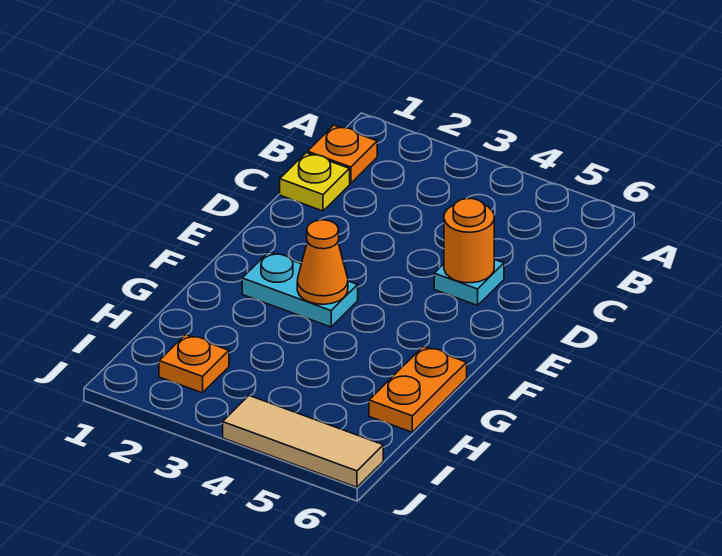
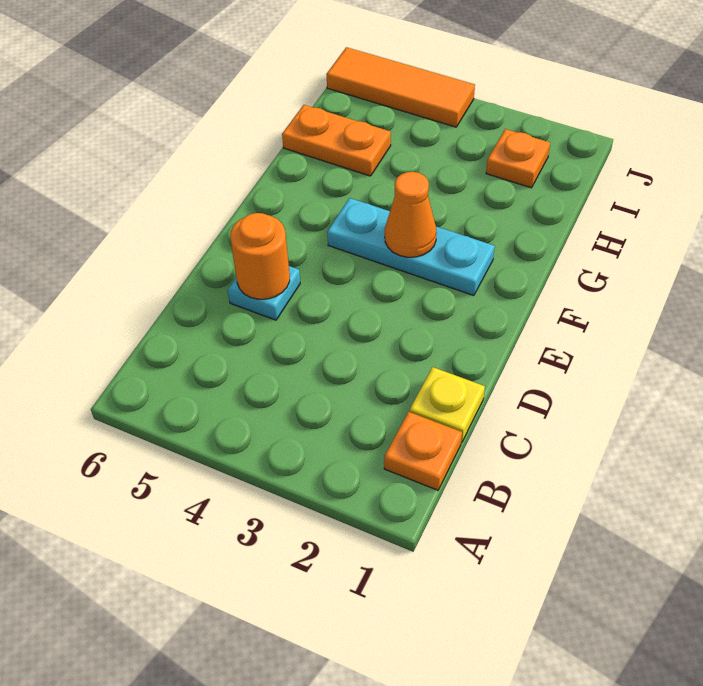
cyan plate F2:F3 level 1 -> cyan plate F2:F4 level 1
orange plate G6:H6 level 1 -> orange plate H5:H6 level 1
tan tile J4:J6 level 1 -> orange tile J4:J6 level 1

